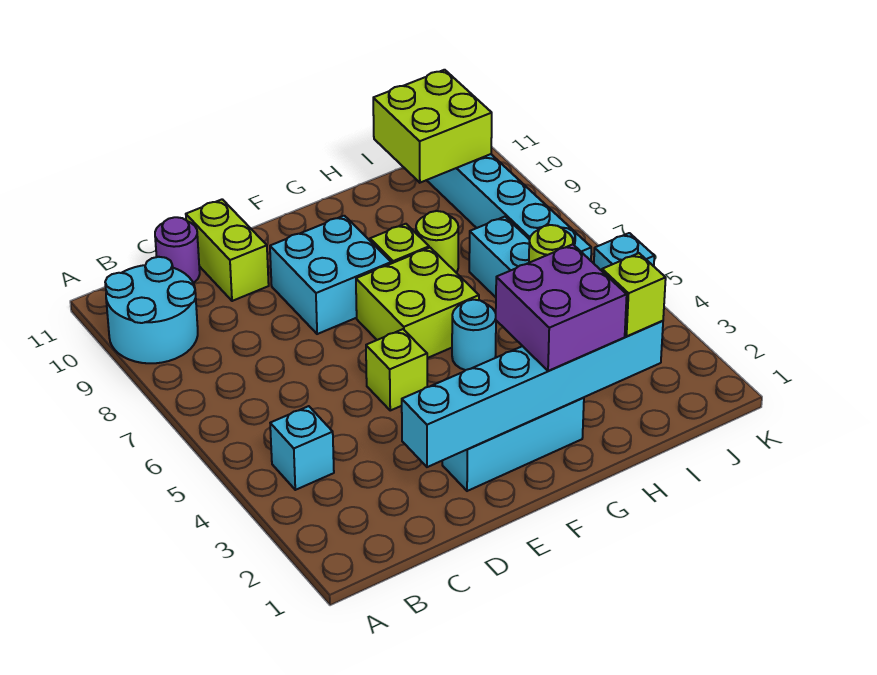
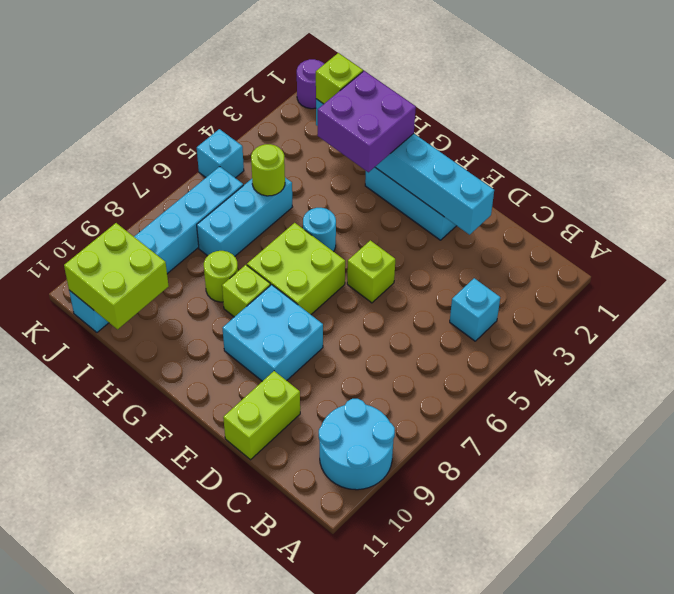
purple round brick C11 level 1 -> purple round brick K1 level 1

